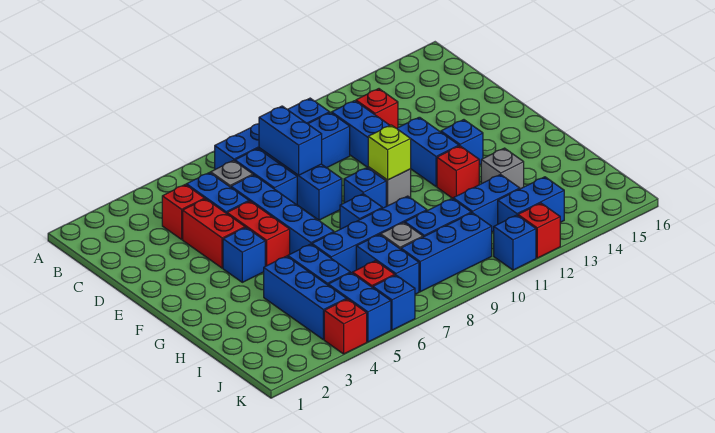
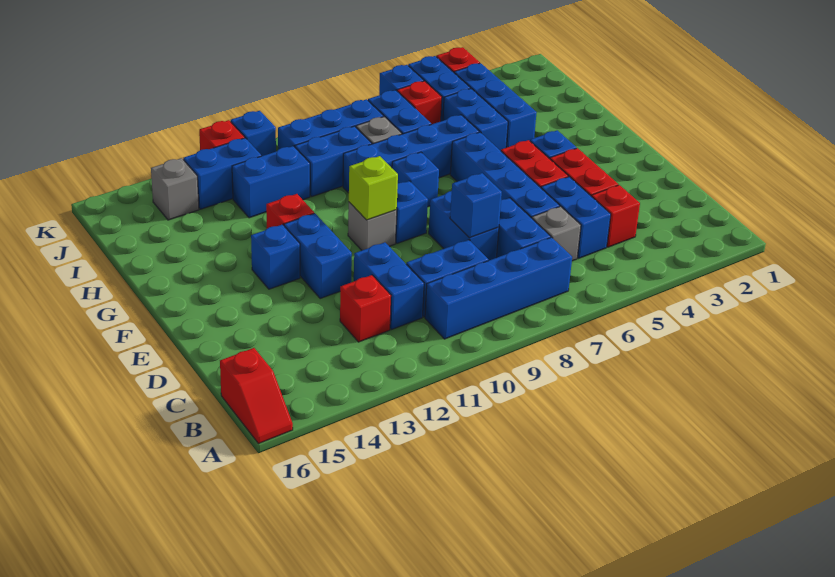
none -> red slope A16:B16 level 1 top B
blue brick C8:D8 level 2 -> blue brick D8 level 2
grey brick H13 level 1 -> grey brick J14 level 1

